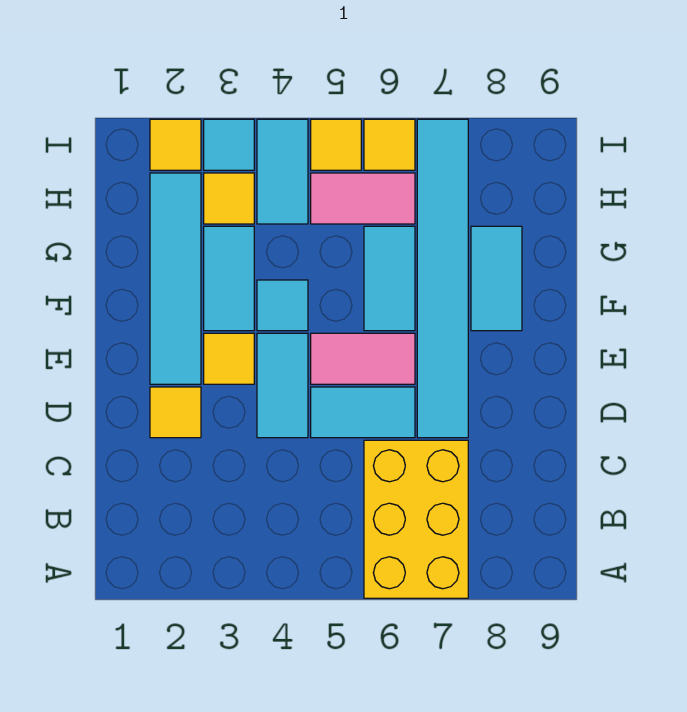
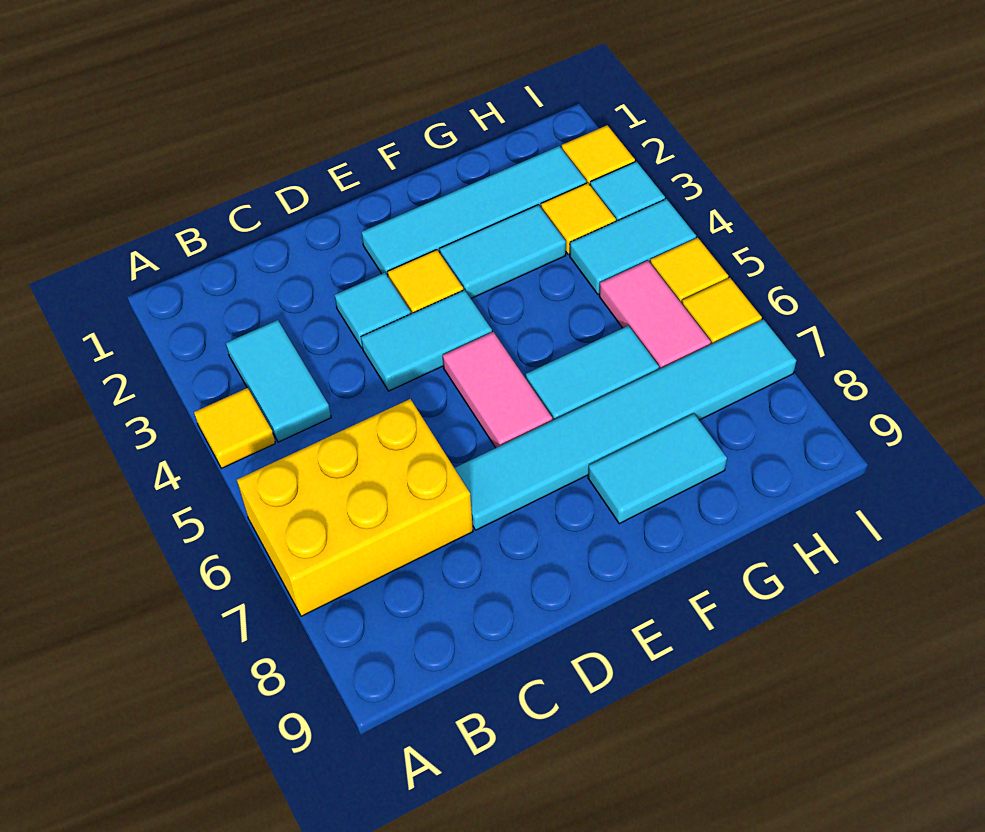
yellow tile D2 level 1 -> yellow tile A4 level 1
cyan tile D5:D6 level 1 -> cyan tile B3:B4 level 1
cyan tile F4 level 1 -> cyan tile D3 level 1

